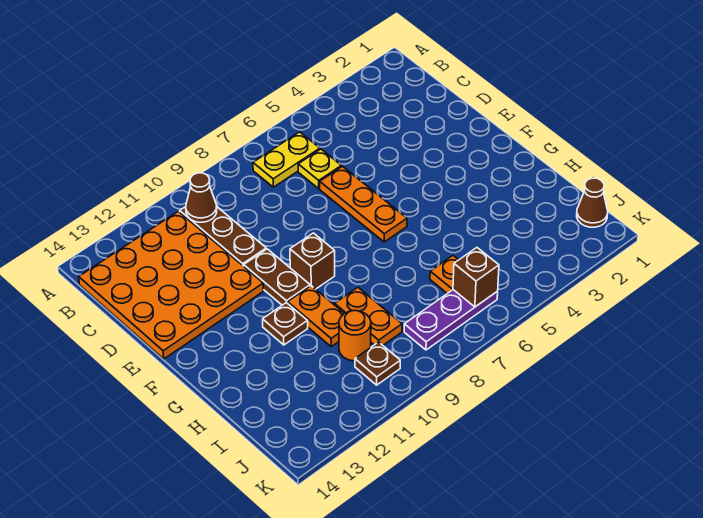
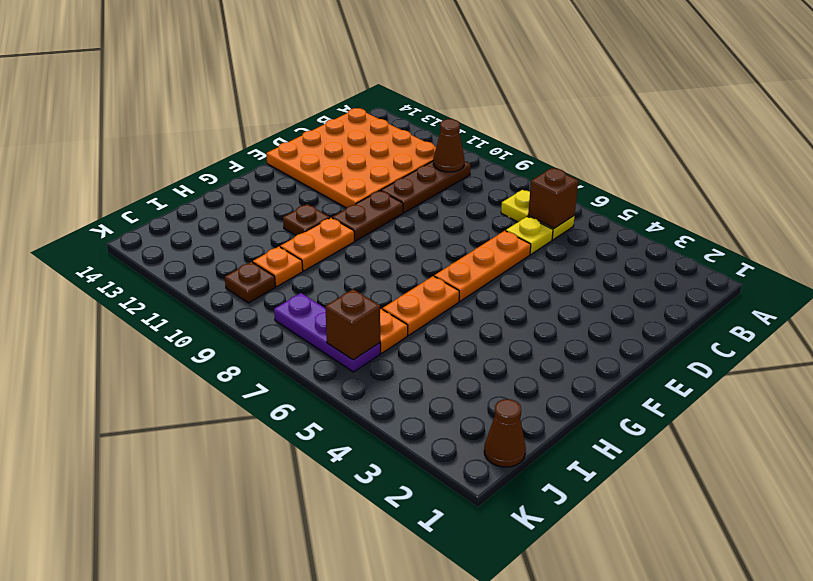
brown brick F9 level 1 -> brown brick B6 level 2
orange plate H9:I9 level 1 -> orange plate G6:H6 level 1
orange round brick I10 level 1 -> orange plate I10 level 1

